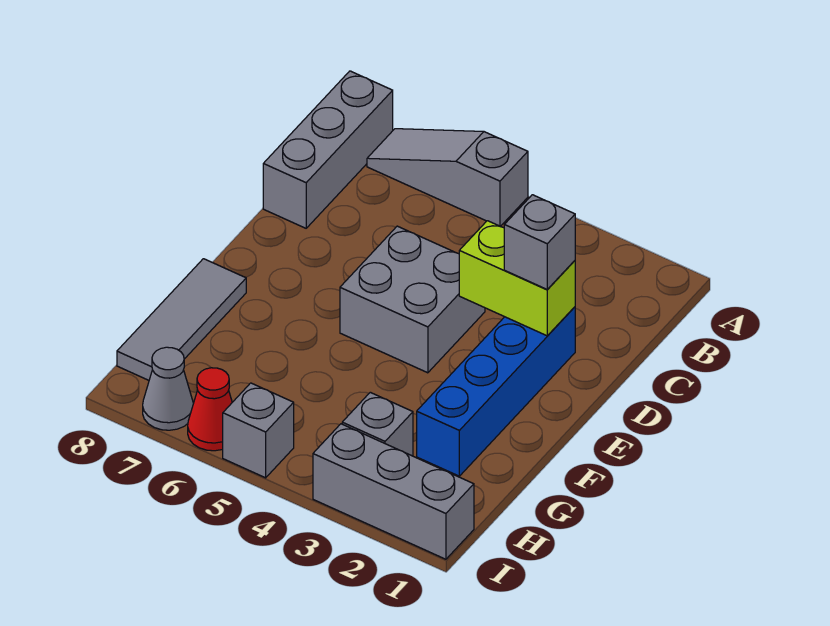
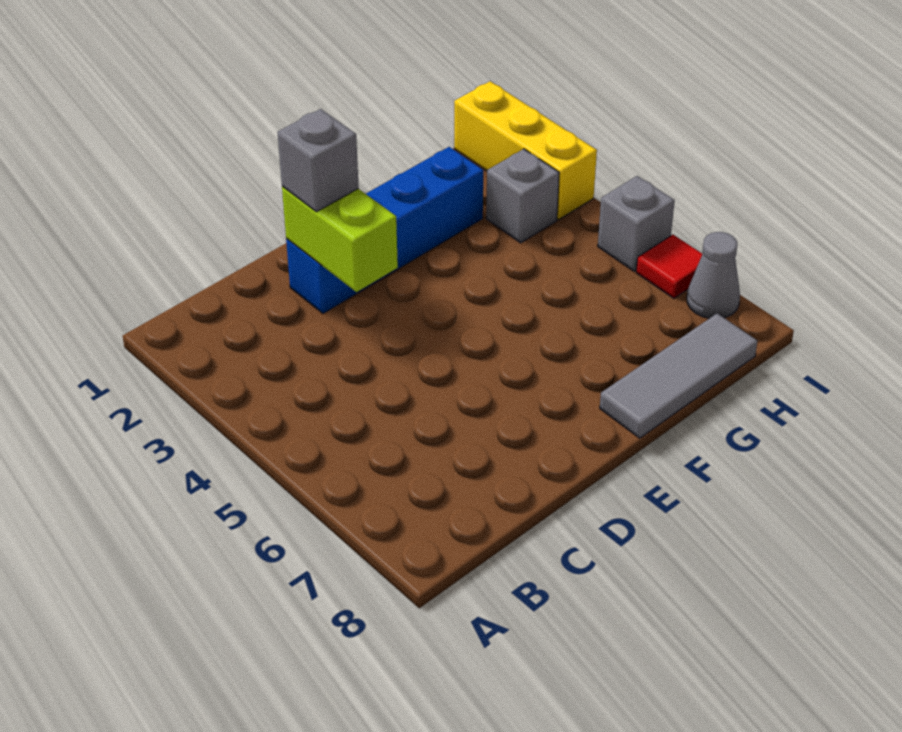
grey slope A5:A7 level 1 top 5 -> none
grey brick A8:C8 level 1 -> none
grey brick D4:E5 level 1 -> none
grey brick I1:I3 level 1 -> yellow brick I1:I3 level 1
red cone I6 level 1 -> red tile I6 level 1

